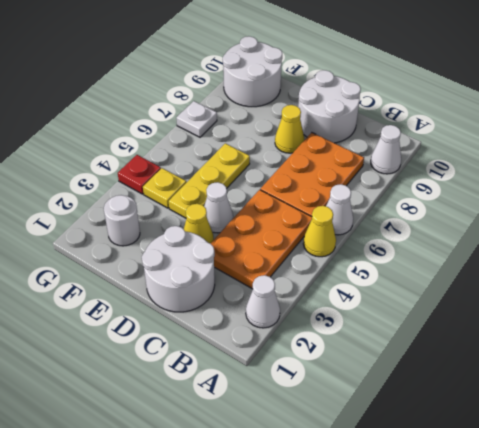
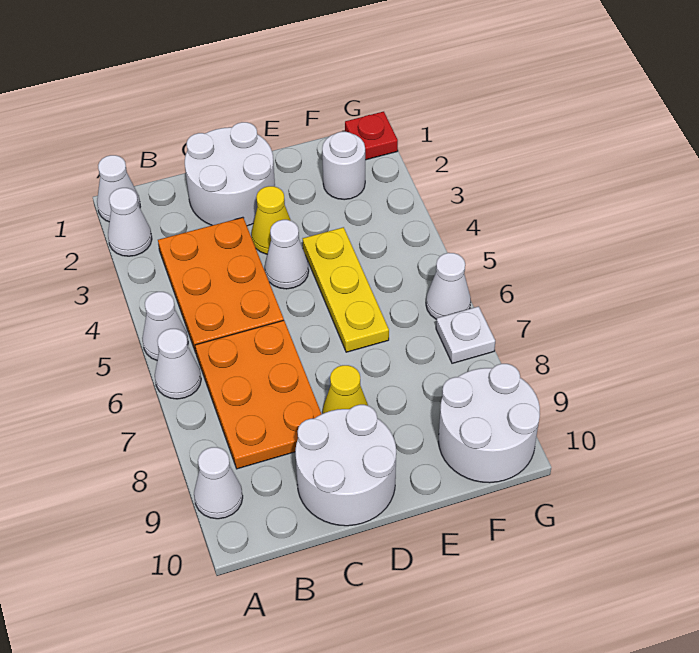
none -> white cone A1 level 1
yellow cone A5 level 1 -> white cone A5 level 1
yellow plate F4 level 1 -> none
red plate G4 level 1 -> red plate G1 level 1
none -> white cone G6 level 1

